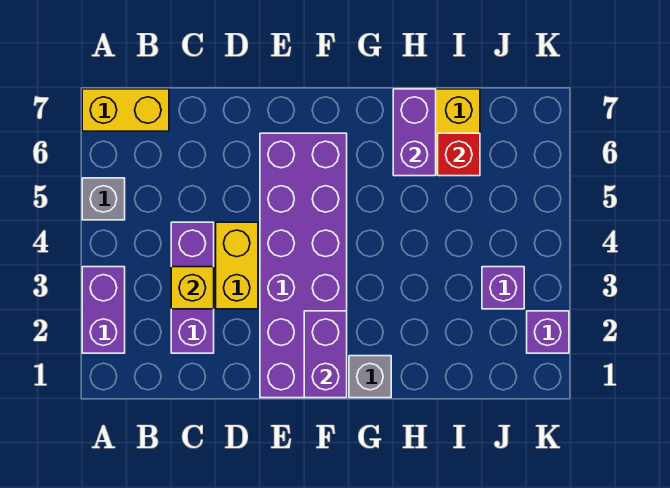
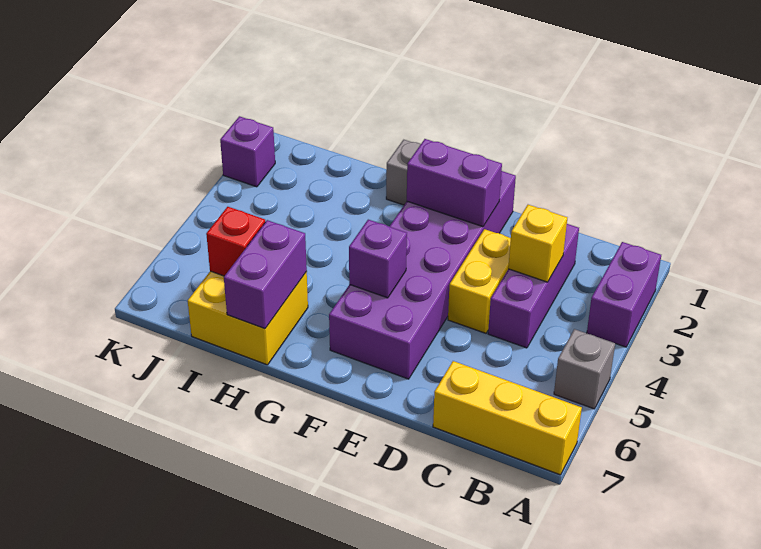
yellow brick A7:B7 level 1 -> yellow brick A7:C7 level 1
purple brick F1:F2 level 2 -> purple brick E2:F2 level 2
purple brick J3 level 1 -> purple brick F5 level 2

